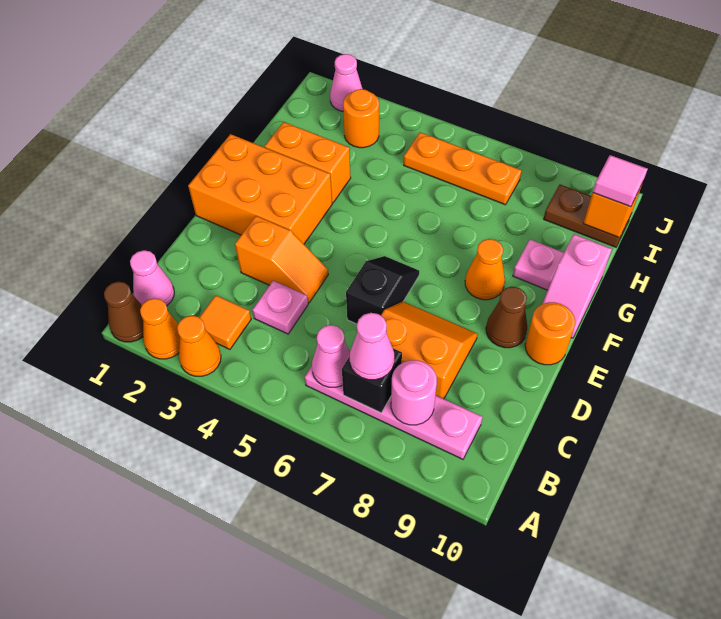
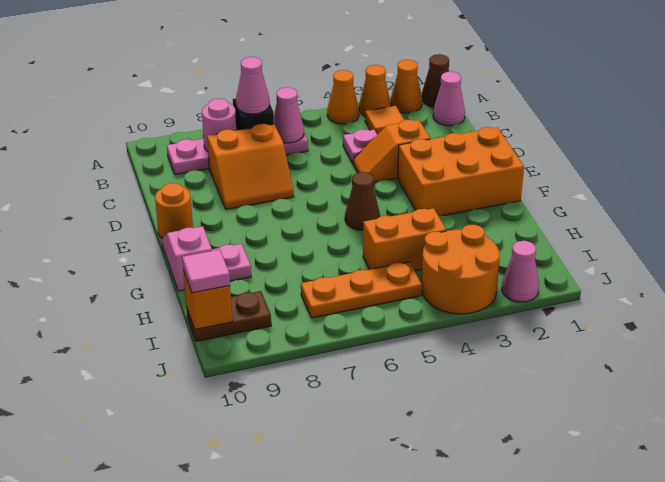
black slope D6:E6 level 1 top D -> none
brown cone E9 level 1 -> brown cone F5 level 1
orange cone F8 level 1 -> orange cone A4 level 1
orange brick G2:G3 level 1 -> orange brick H4:H5 level 1
orange round brick I3 level 1 -> orange round brick I3:J4 level 1

